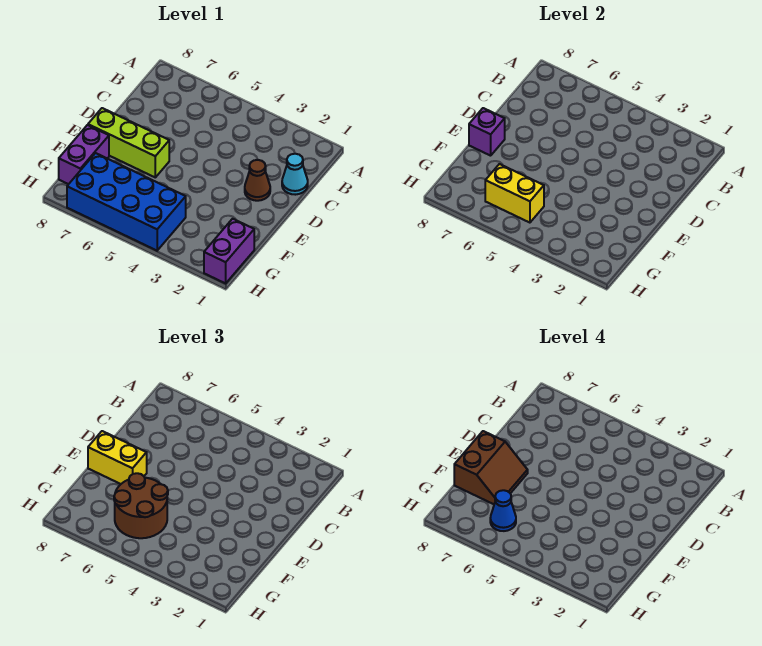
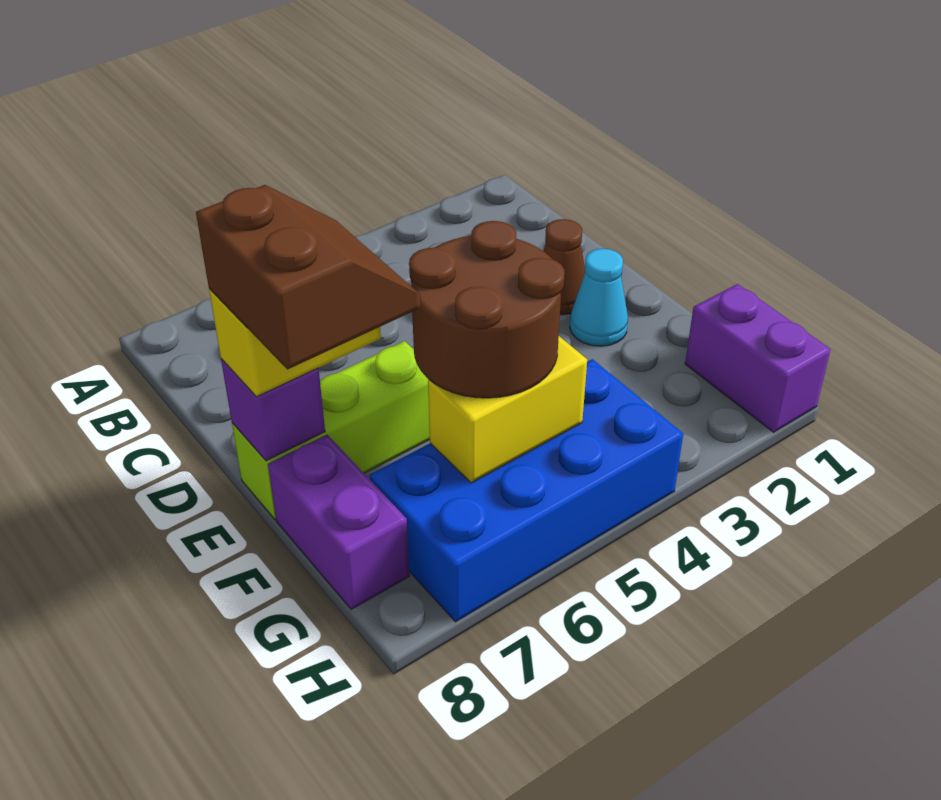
cyan cone C1 level 1 -> cyan cone E2 level 1
blue cone G6 level 4 -> none

